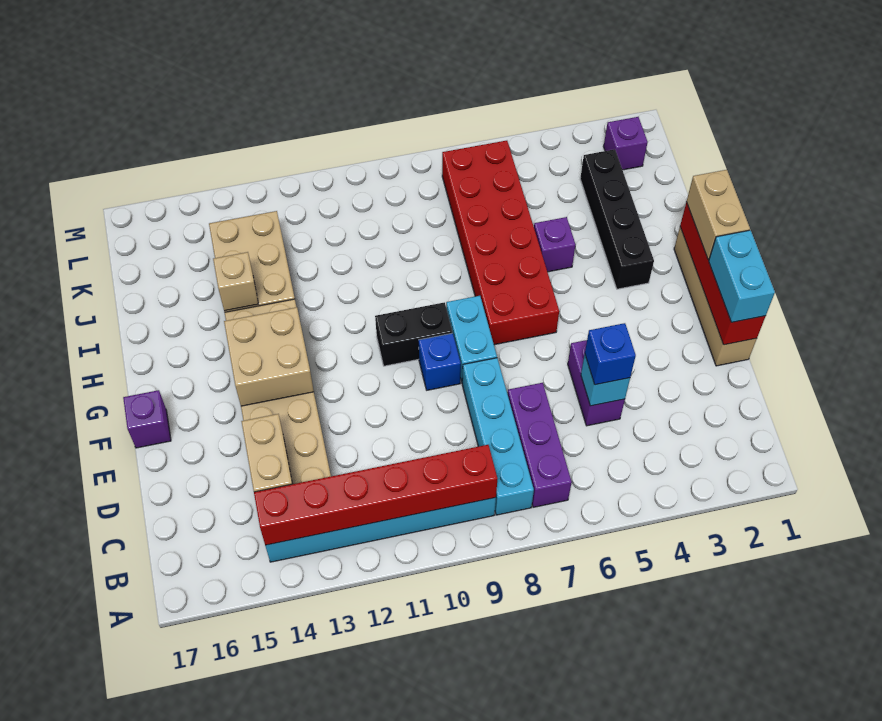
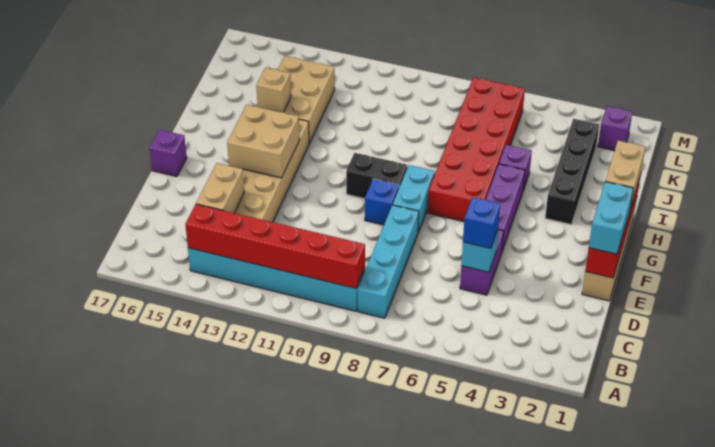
purple brick B7:D7 level 1 -> purple brick F5:H5 level 1

